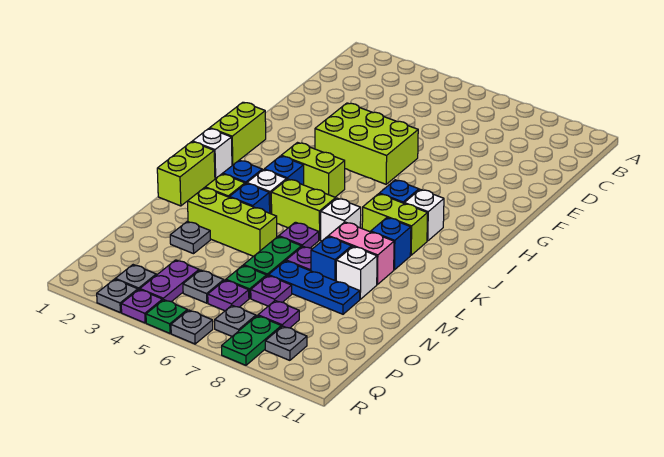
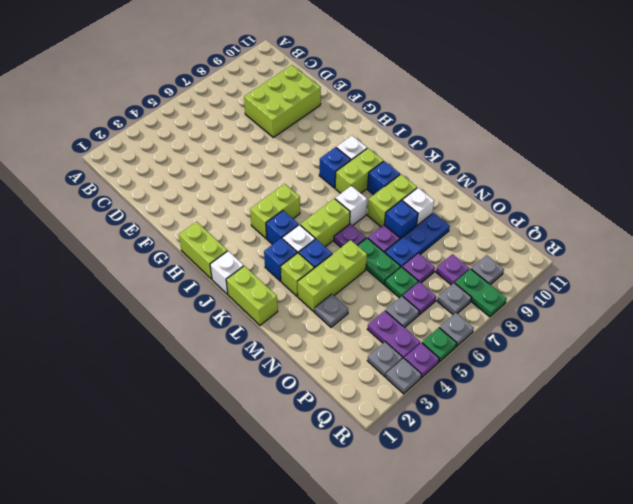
lime brick F4:G6 level 1 -> lime brick D8:E10 level 1
pink brick L8:L9 level 1 -> lime brick L8:L9 level 1

